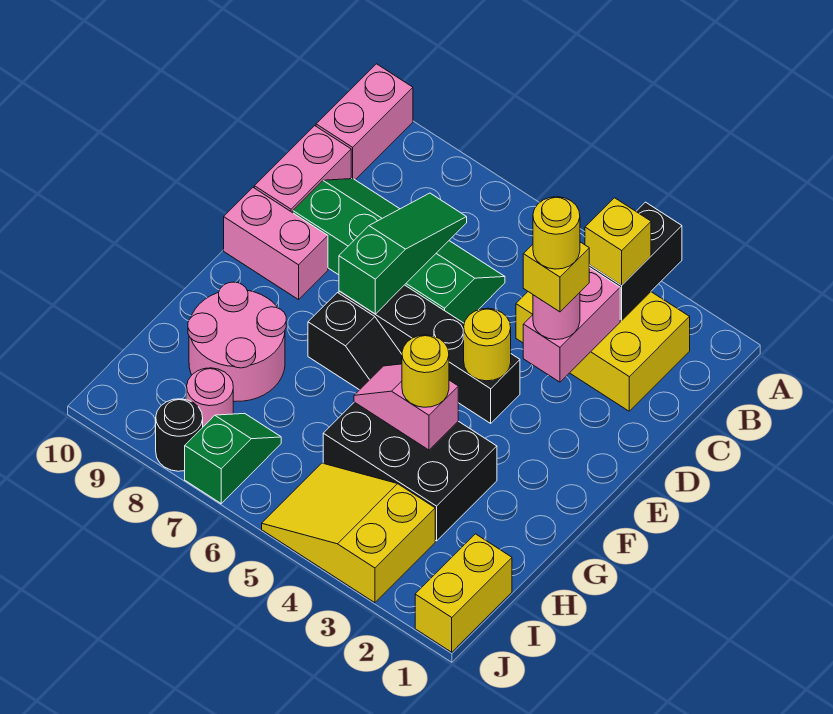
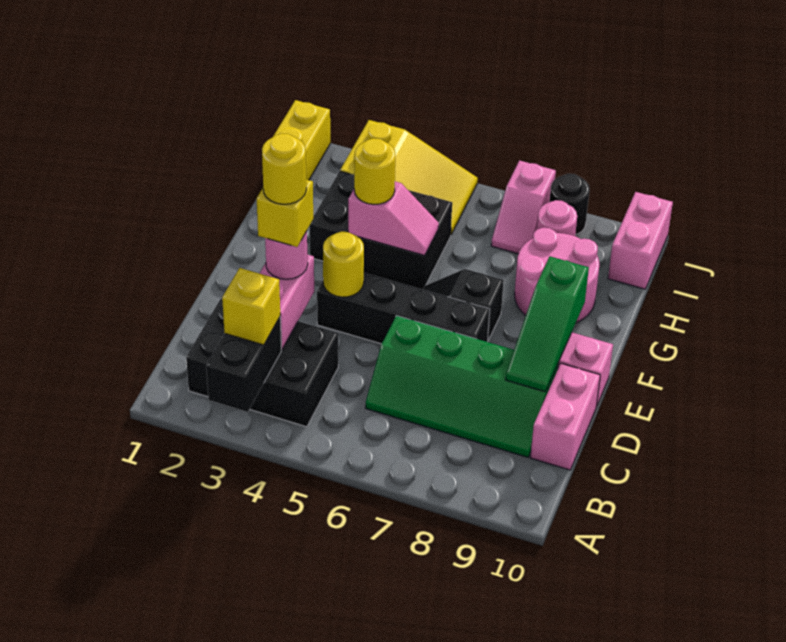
pink brick A10:B10 level 1 -> pink brick I10:J10 level 1
yellow brick B2:C4 level 1 -> black brick B2:C4 level 1
green slope C7:E7 level 2 top E -> green slope D9:F9 level 2 top F
green slope I7:J7 level 1 top J -> pink slope I7:J7 level 1 top J

